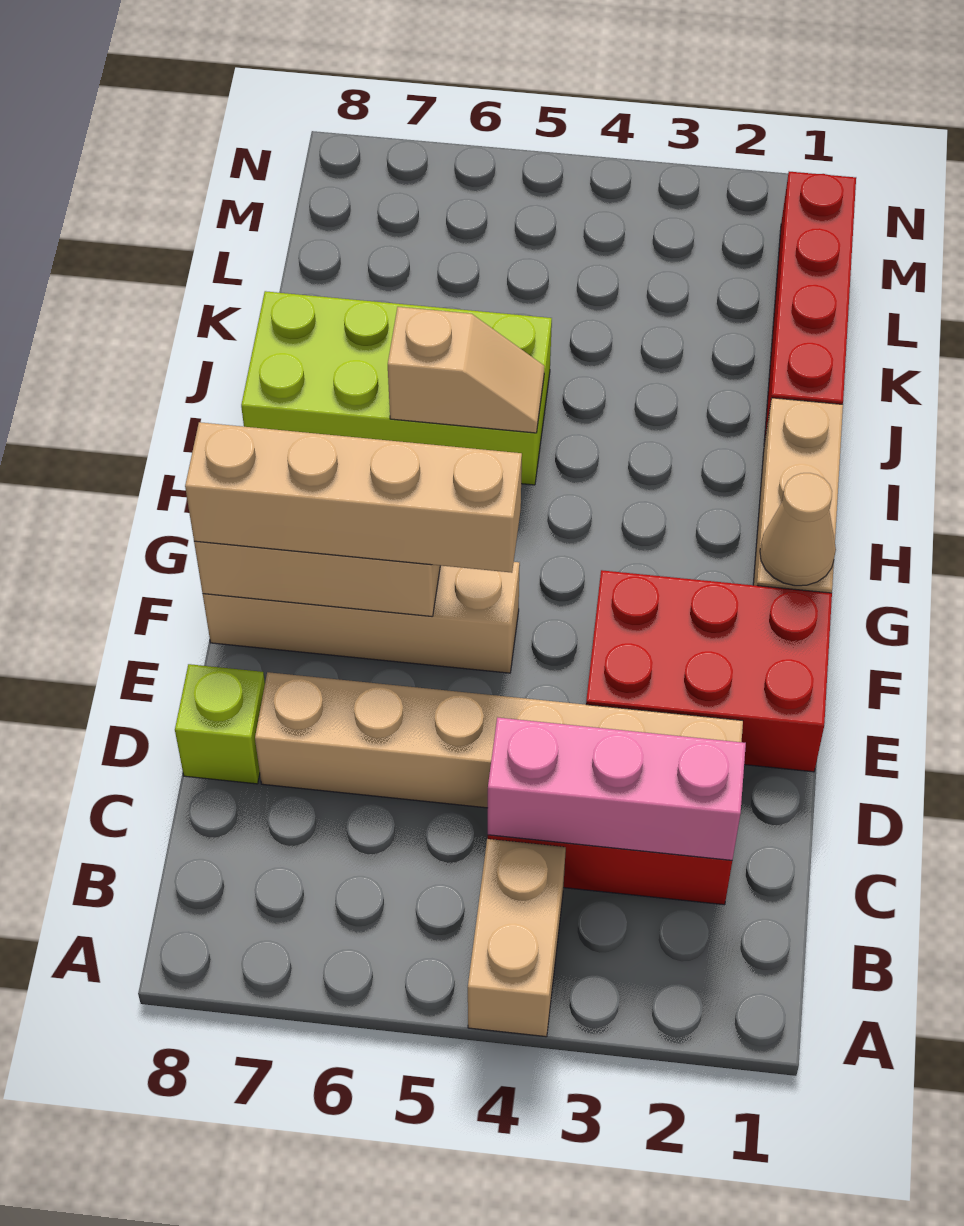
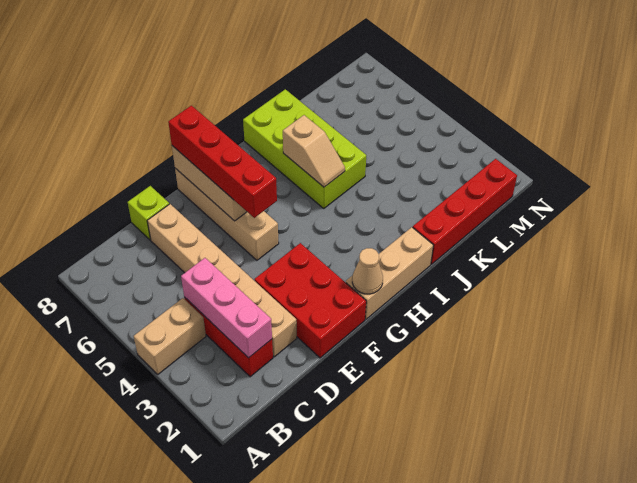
tan brick F5:F8 level 3 -> red brick F5:F8 level 3

